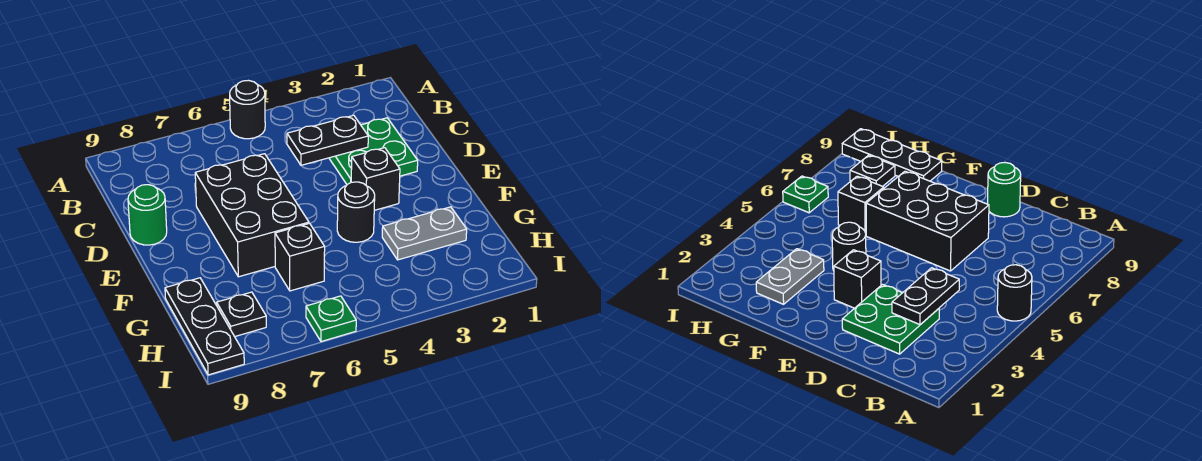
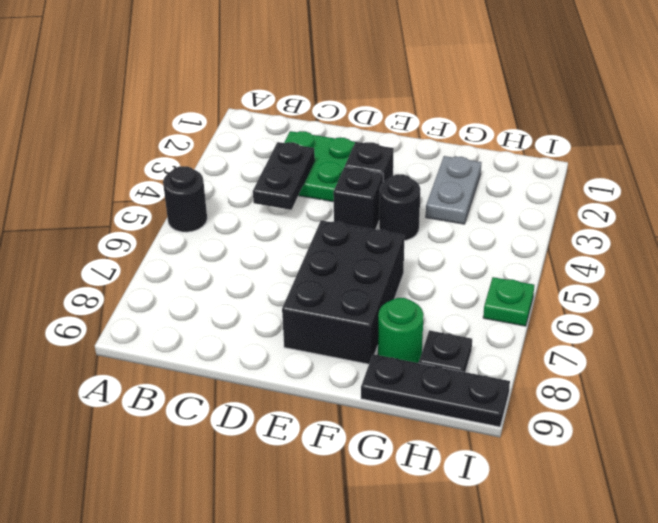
black brick D6:F7 level 1 -> black brick E6:F8 level 1
green round brick D9 level 1 -> green round brick G8 level 1
black brick G6 level 1 -> black brick E4 level 1

